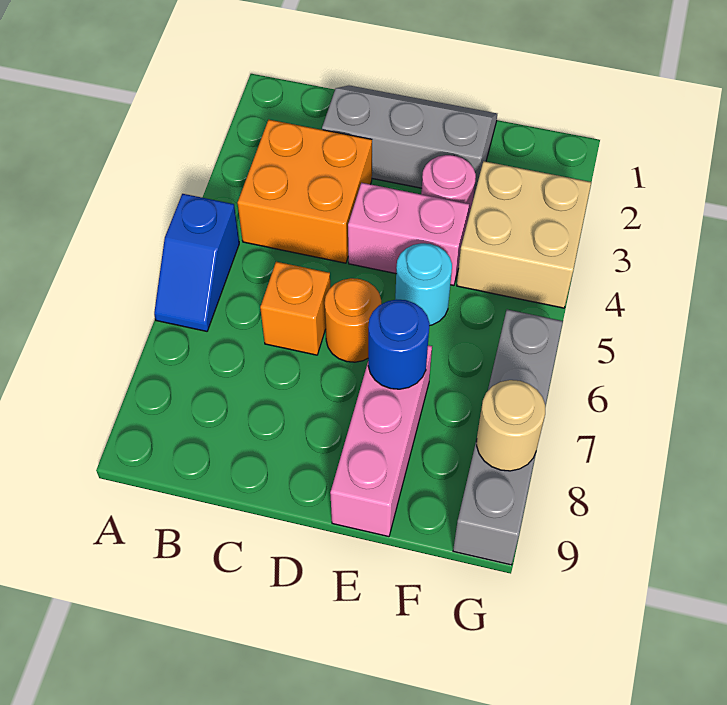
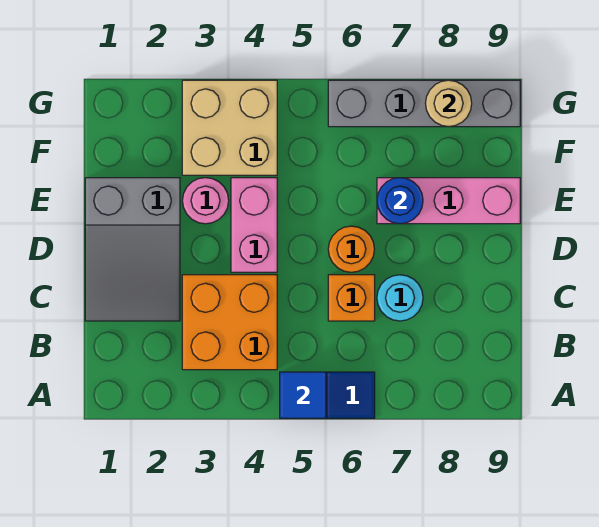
none -> blue tile A5 level 2
grey slope C1:E2 level 1 top 2 -> grey slope C1:E2 level 1 top E
cyan round brick E5 level 1 -> cyan round brick C7 level 1

